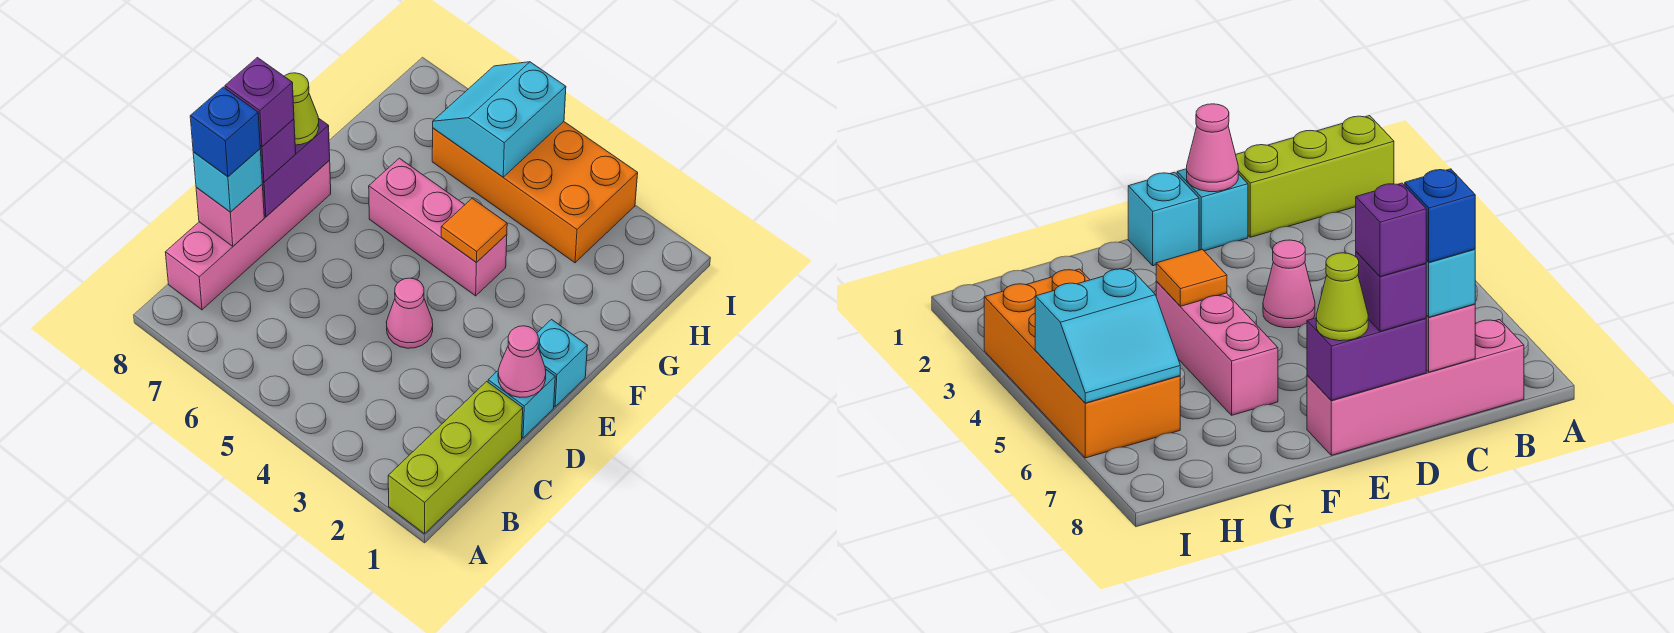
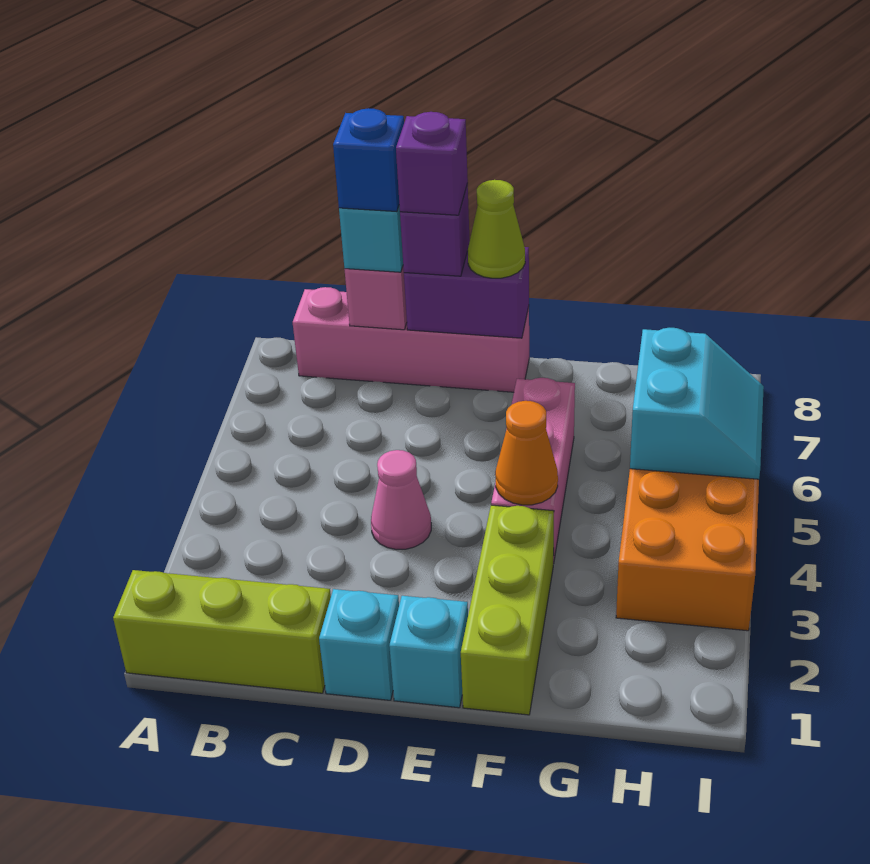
pink cone D1 level 2 -> none
none -> lime brick F1:F3 level 1
orange tile F4 level 2 -> orange cone F4 level 2
cyan slope H5:I6 level 2 top 5 -> cyan slope H5:I6 level 2 top H

